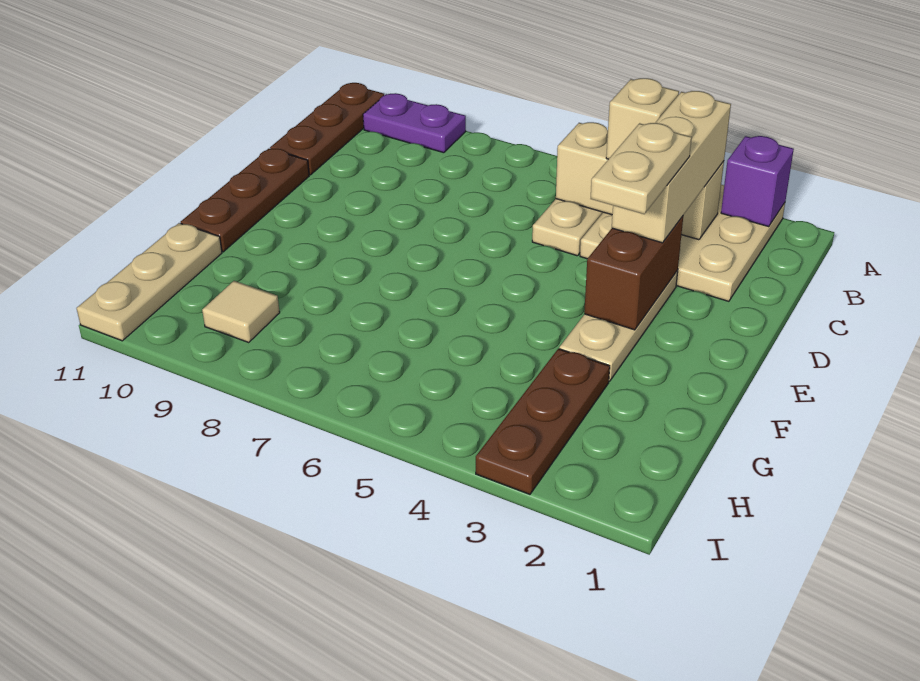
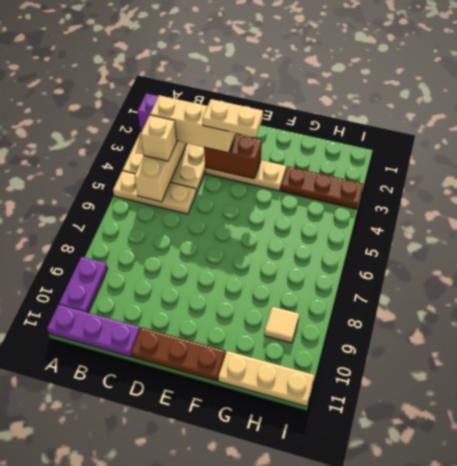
brown plate A11:C11 level 1 -> purple plate A11:C11 level 1

